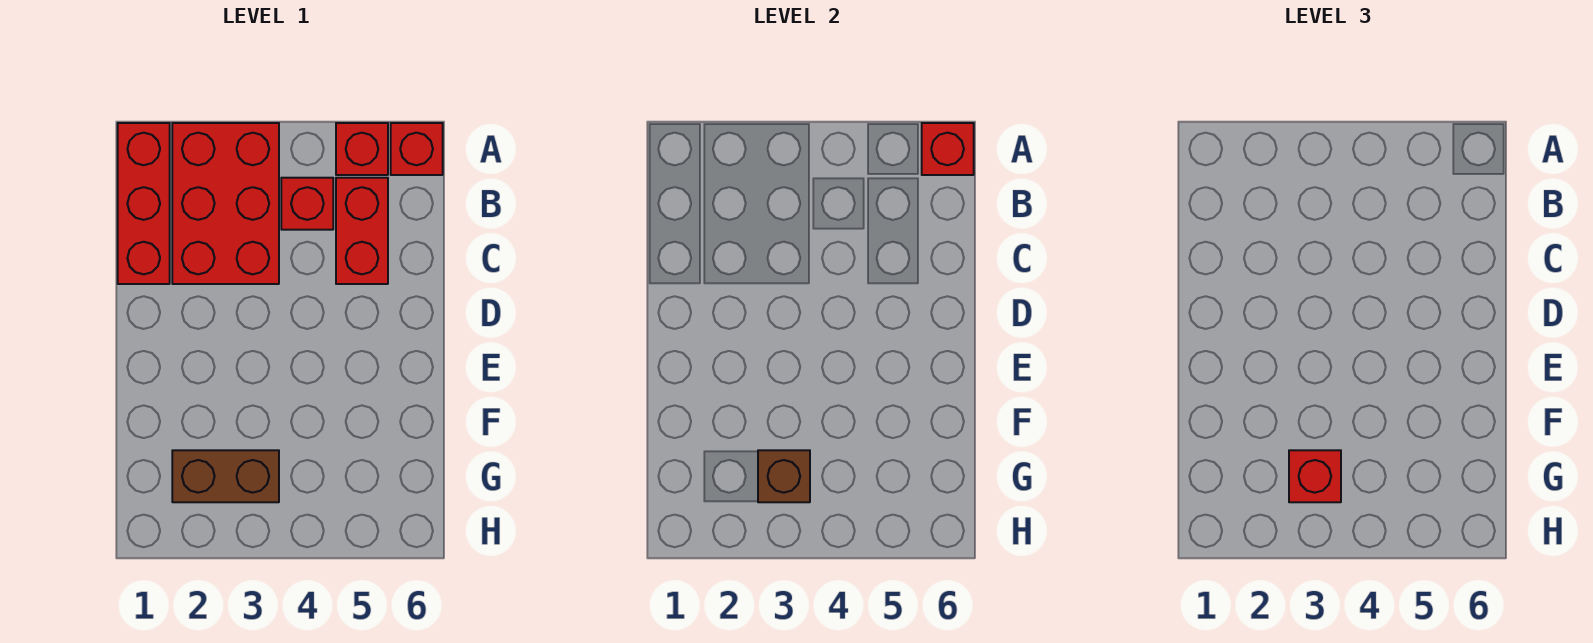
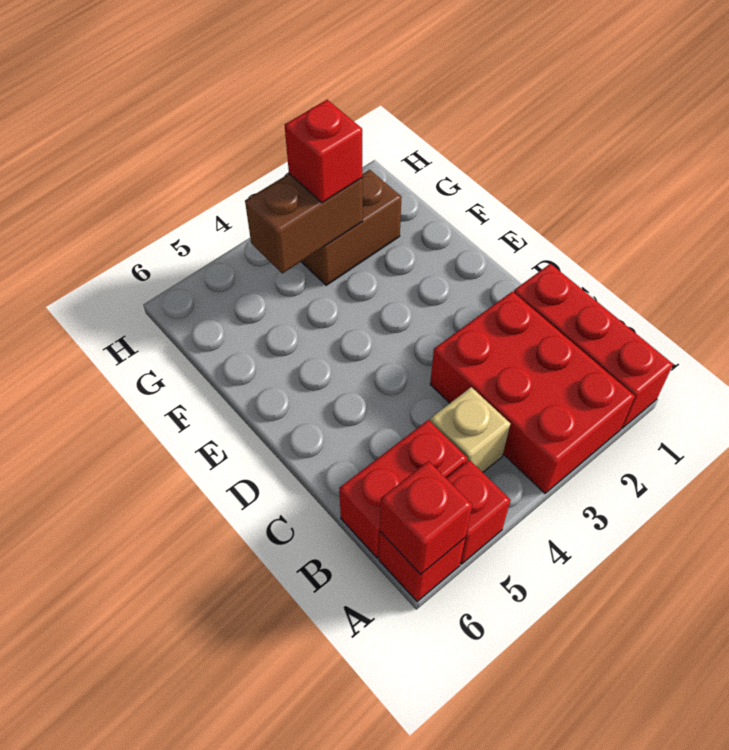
red brick B4 level 1 -> tan brick B4 level 1
red brick B5:C5 level 1 -> red brick B5:B6 level 1
brown brick G3 level 2 -> brown brick G3:G4 level 2

